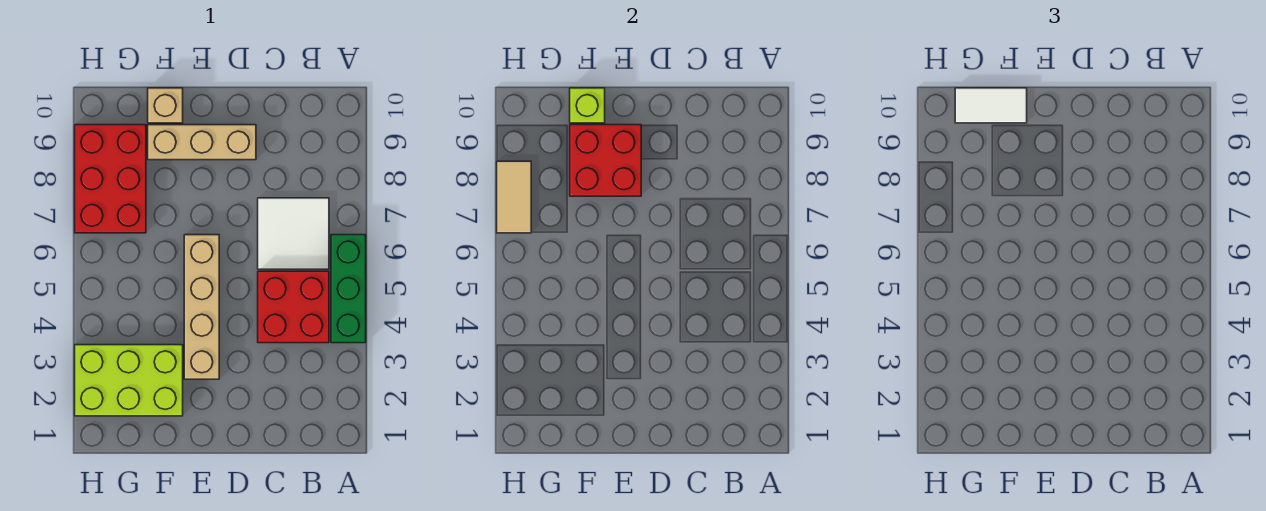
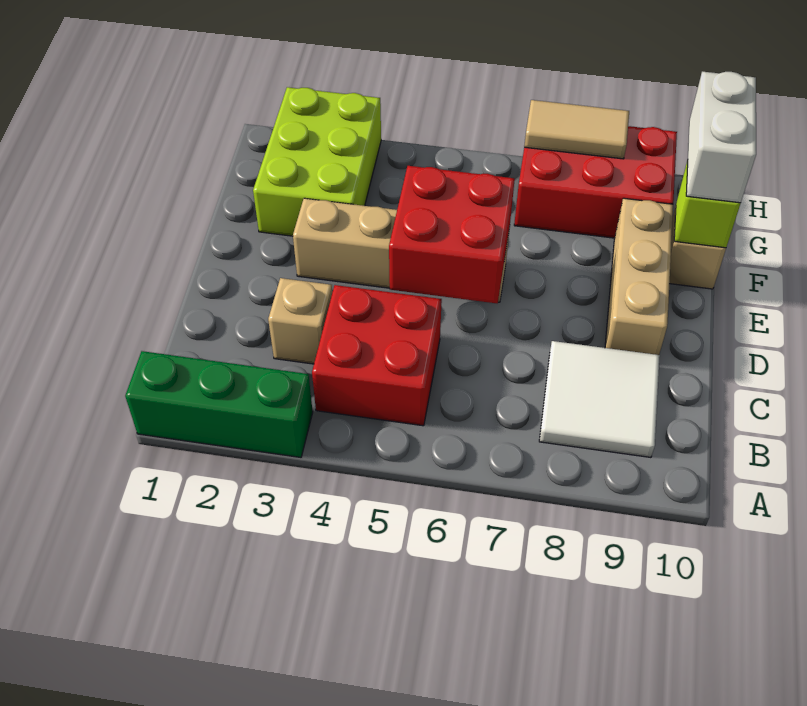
green brick A4:A6 level 1 -> green brick A1:A3 level 1
white tile B6:C7 level 1 -> white tile B8:C9 level 1
none -> tan brick C3 level 1
red brick E8:F9 level 2 -> red brick D5:E6 level 2
white tile F10:G10 level 3 -> white brick F10:G10 level 3

